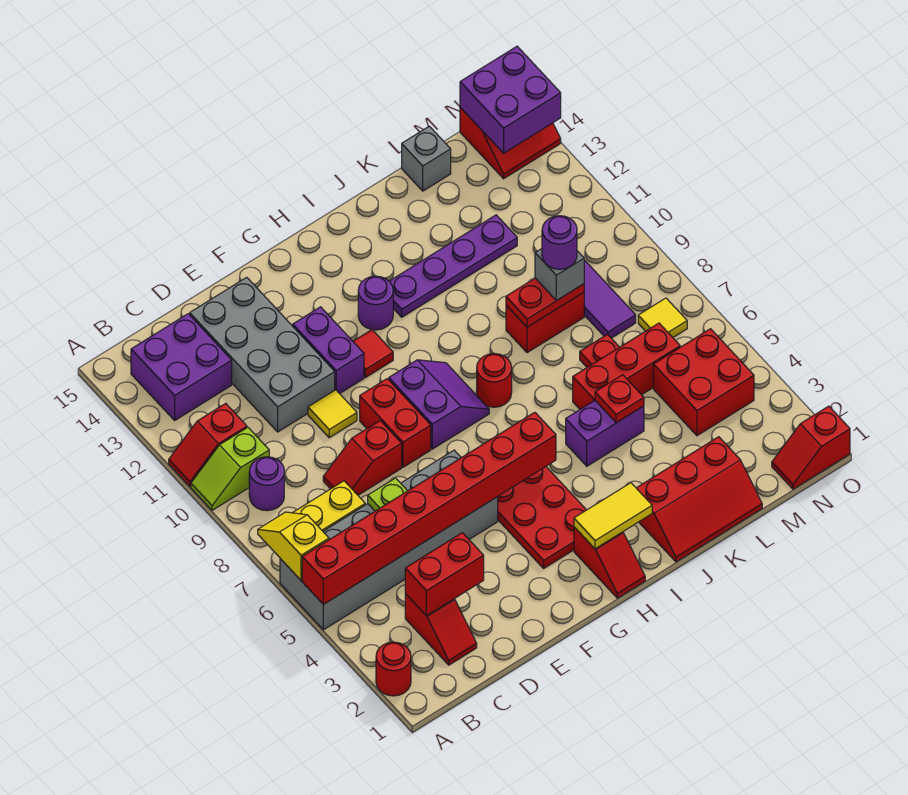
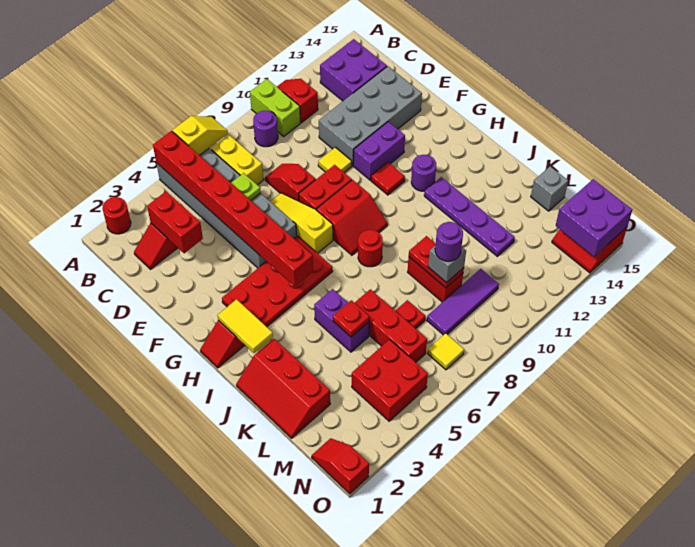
lime slope A10:B10 level 1 top B -> lime brick A10:B10 level 1
none -> yellow slope E7:G7 level 1 top G
purple slope G8:H9 level 1 top G -> red slope G8:H9 level 1 top G

